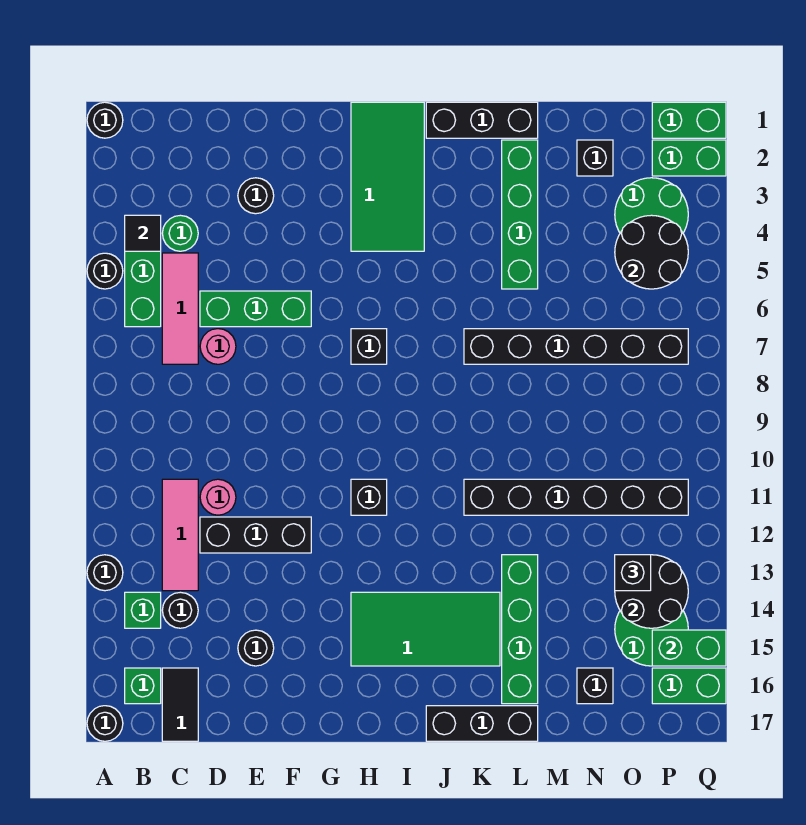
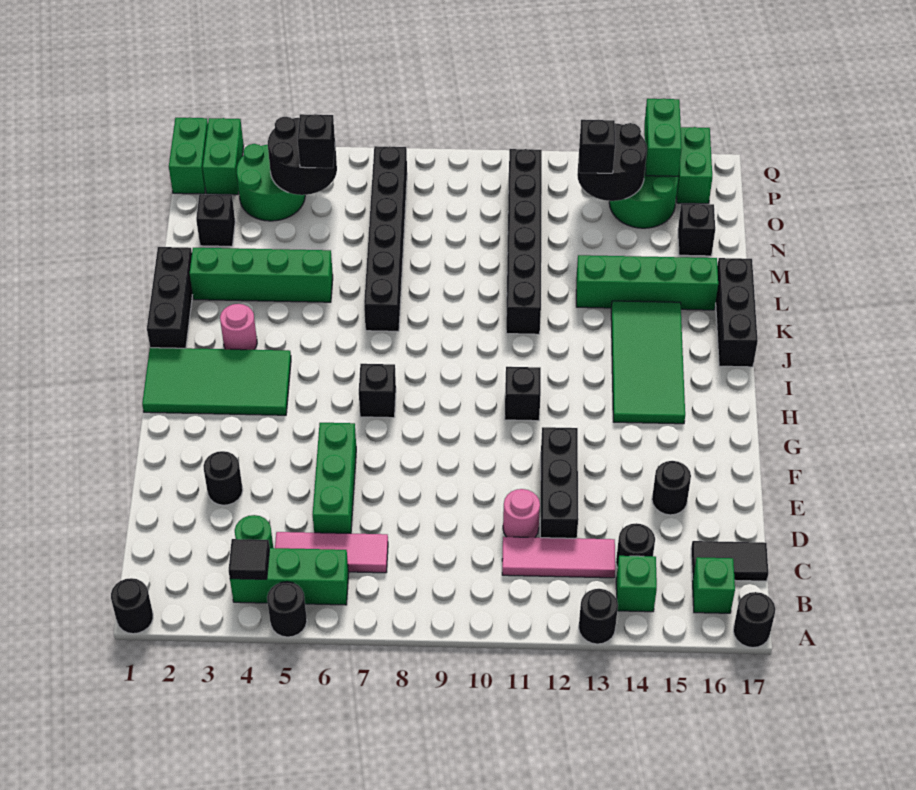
pink round brick D7 level 1 -> pink round brick J3 level 1
none -> black brick O5 level 3

